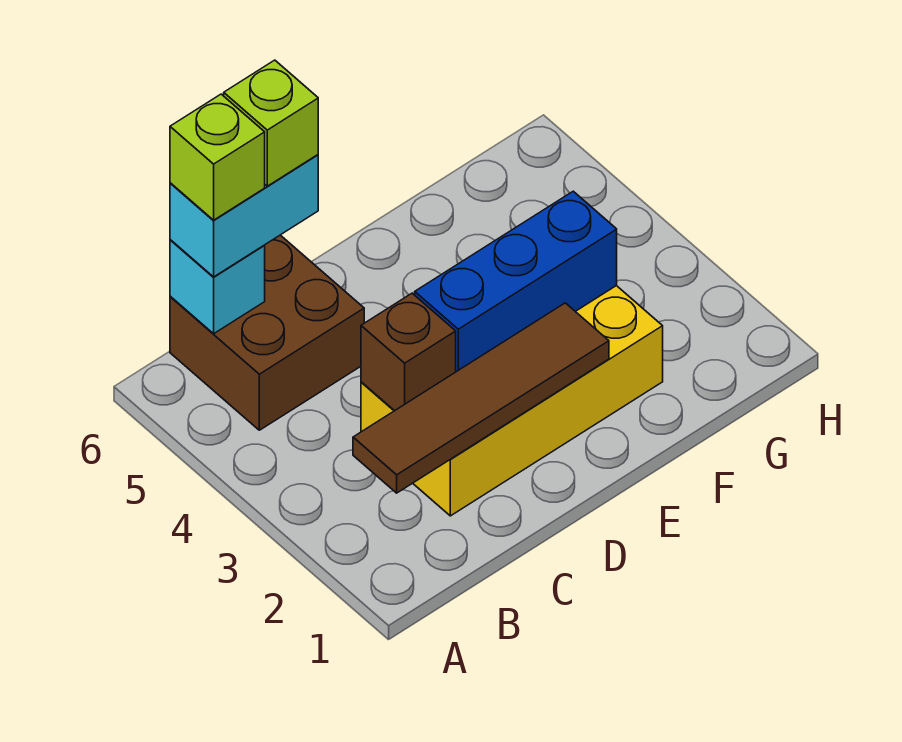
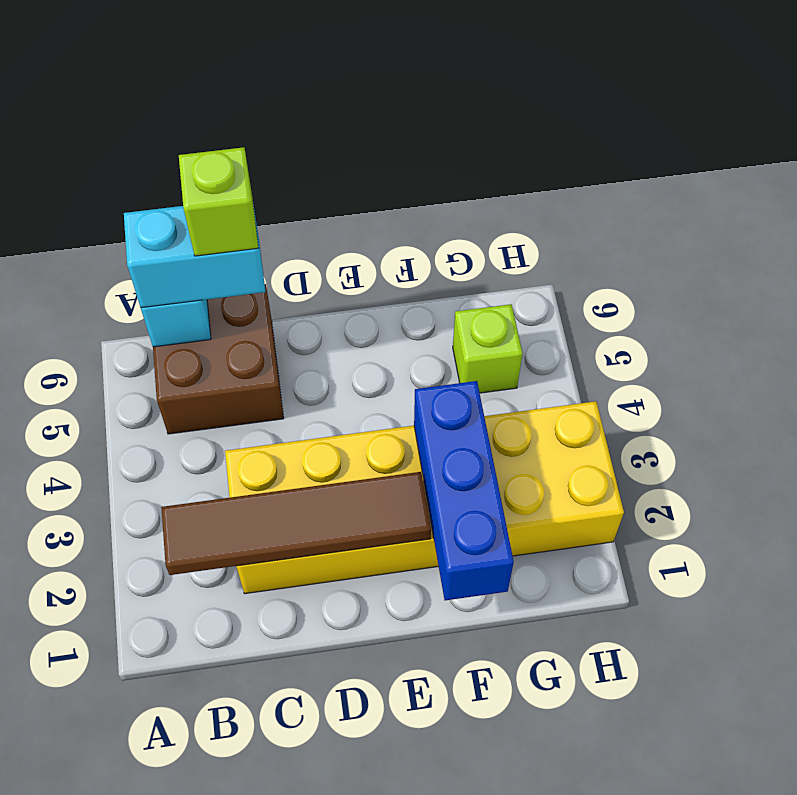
lime brick B6 level 4 -> lime brick G5 level 1
yellow brick C2:F3 level 1 -> yellow brick C2:H3 level 1
brown brick C3 level 2 -> none
blue brick D3:F3 level 2 -> blue brick F1:F3 level 2

